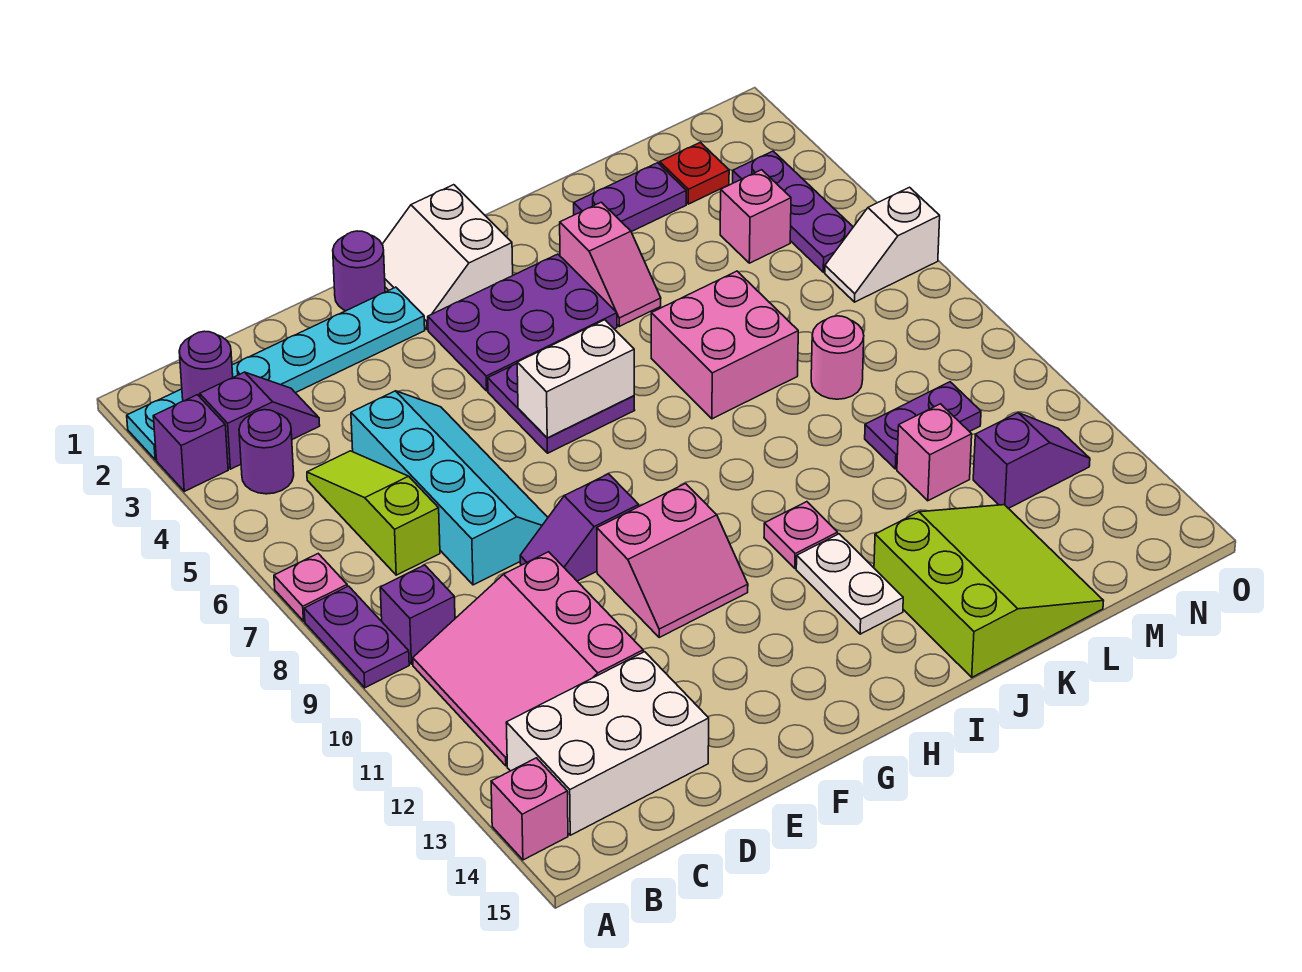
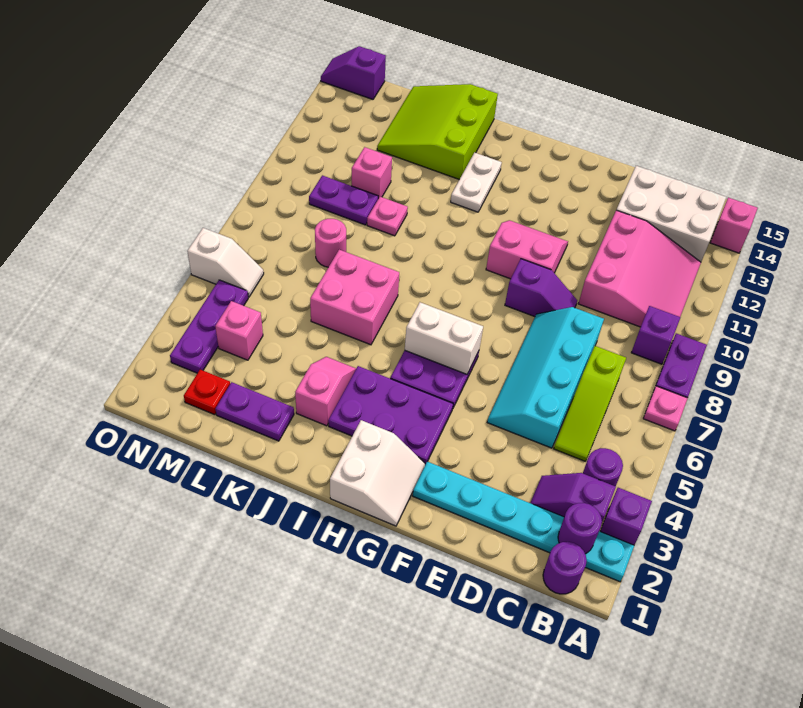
purple round brick F1 level 1 -> purple round brick B1 level 1
pink plate I11 level 1 -> pink plate K10 level 1
purple slope M12:N12 level 1 top M -> purple slope N15:O15 level 1 top N

